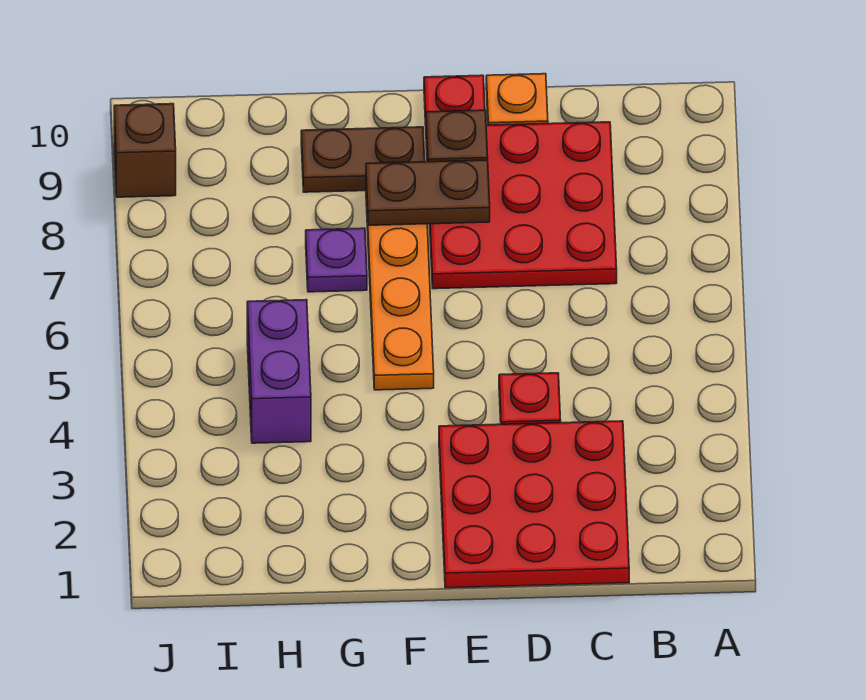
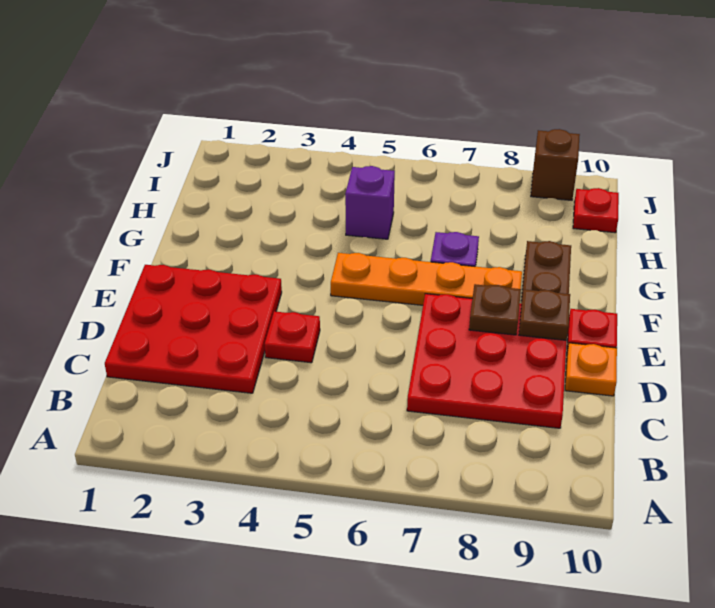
brown plate E8:F8 level 2 -> brown plate E8 level 2
purple brick H4:H5 level 1 -> purple brick H5 level 1
none -> red plate I10 level 1

